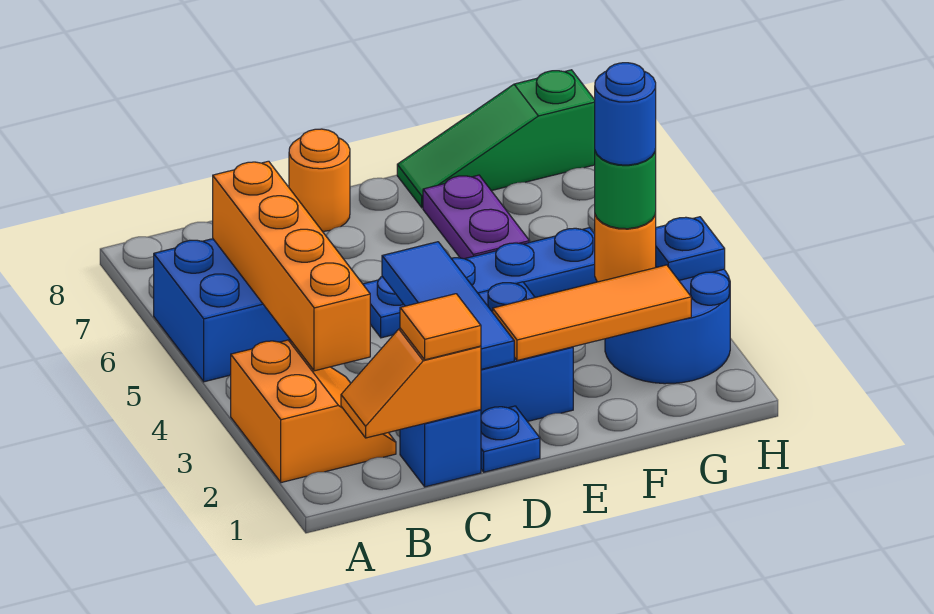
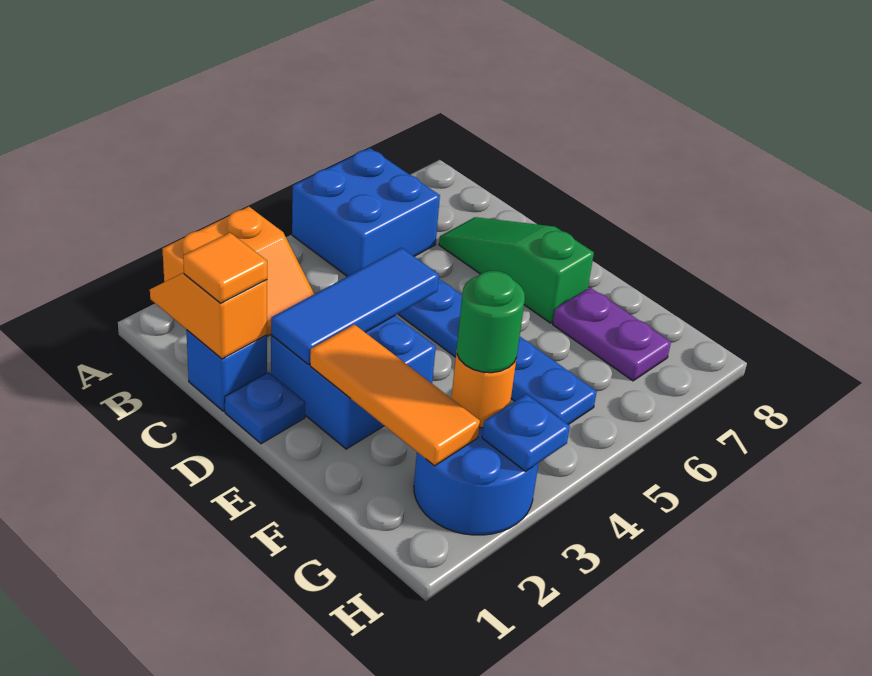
orange brick B3:B6 level 2 -> none
orange round brick D8 level 1 -> none
purple plate F6:F7 level 1 -> purple plate F7:G7 level 1
green slope F8:H8 level 1 top H -> green slope C7:E7 level 1 top E
blue round brick G3 level 4 -> none

